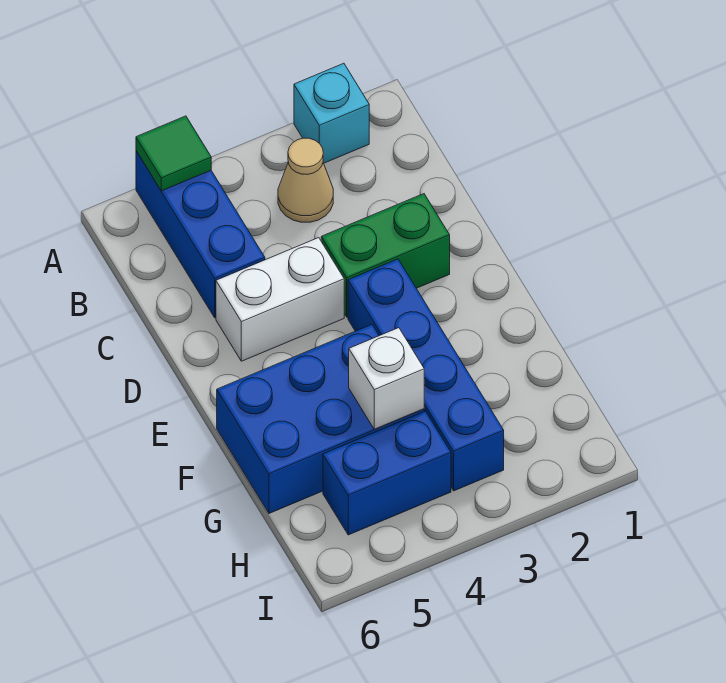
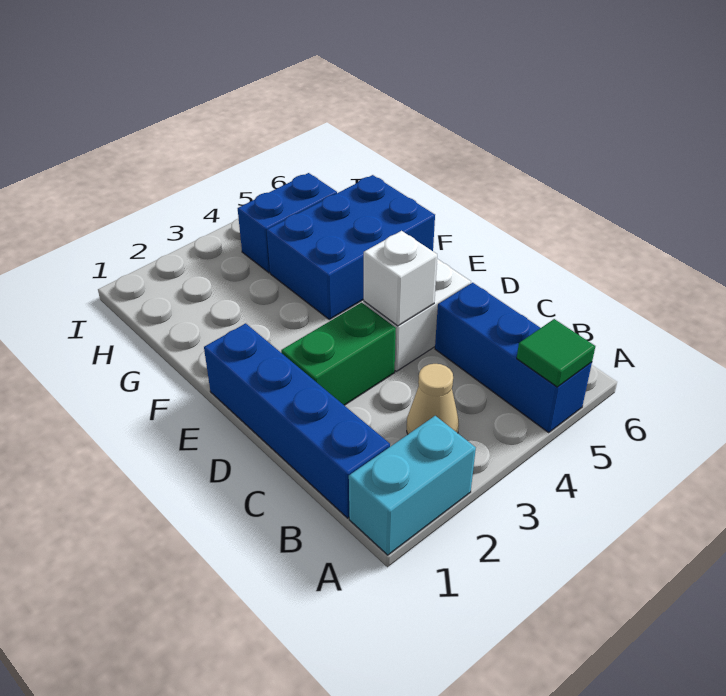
cyan brick A2 level 1 -> cyan brick A1:A2 level 1
blue brick E3:H3 level 1 -> blue brick B1:E1 level 1
white brick G4 level 2 -> white brick D4 level 2

